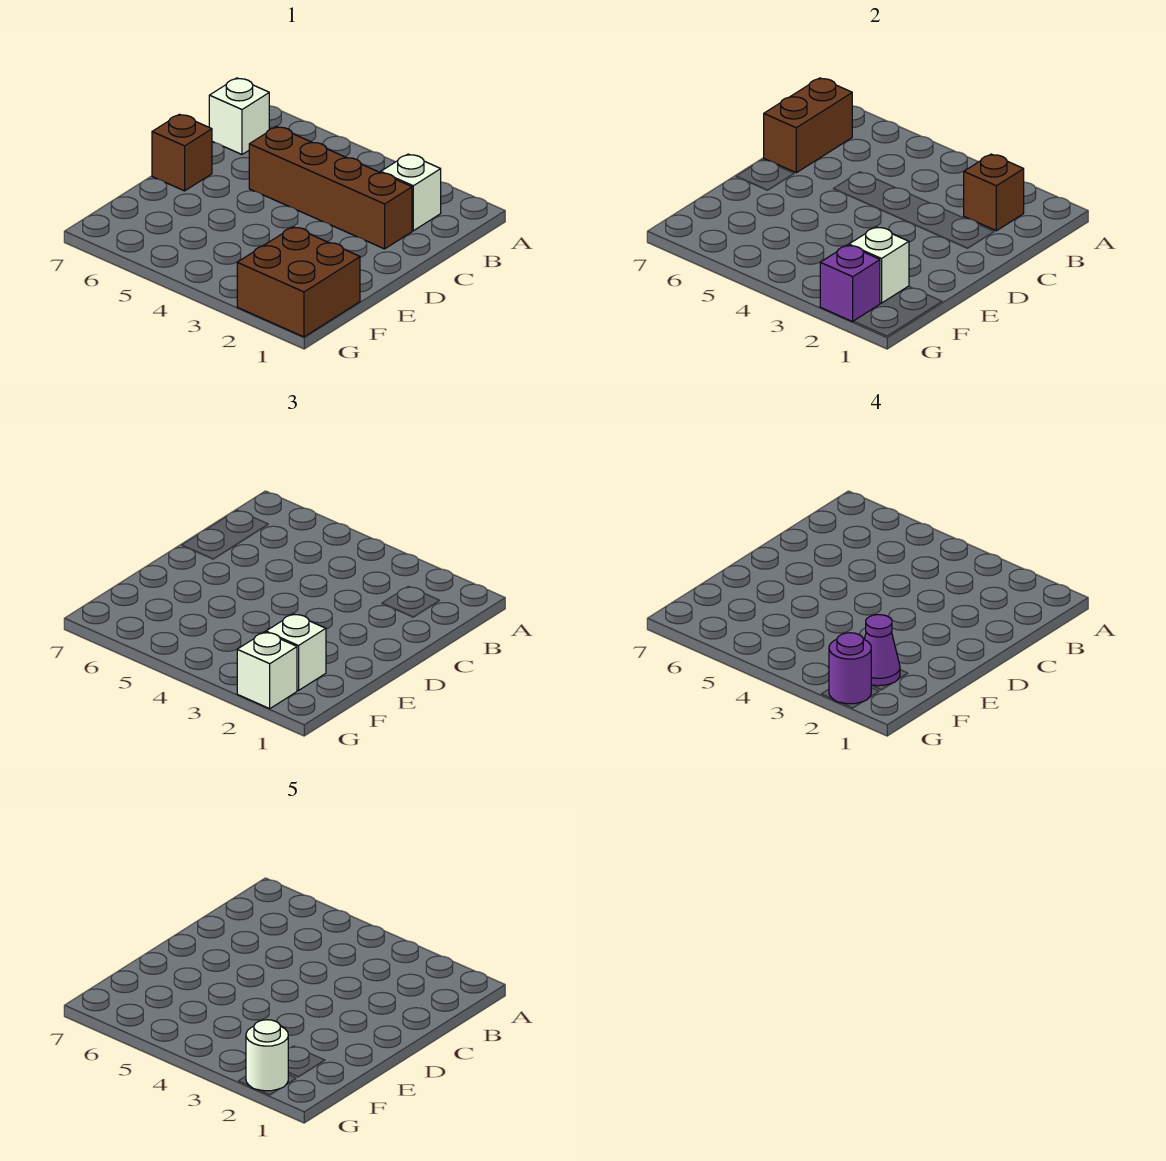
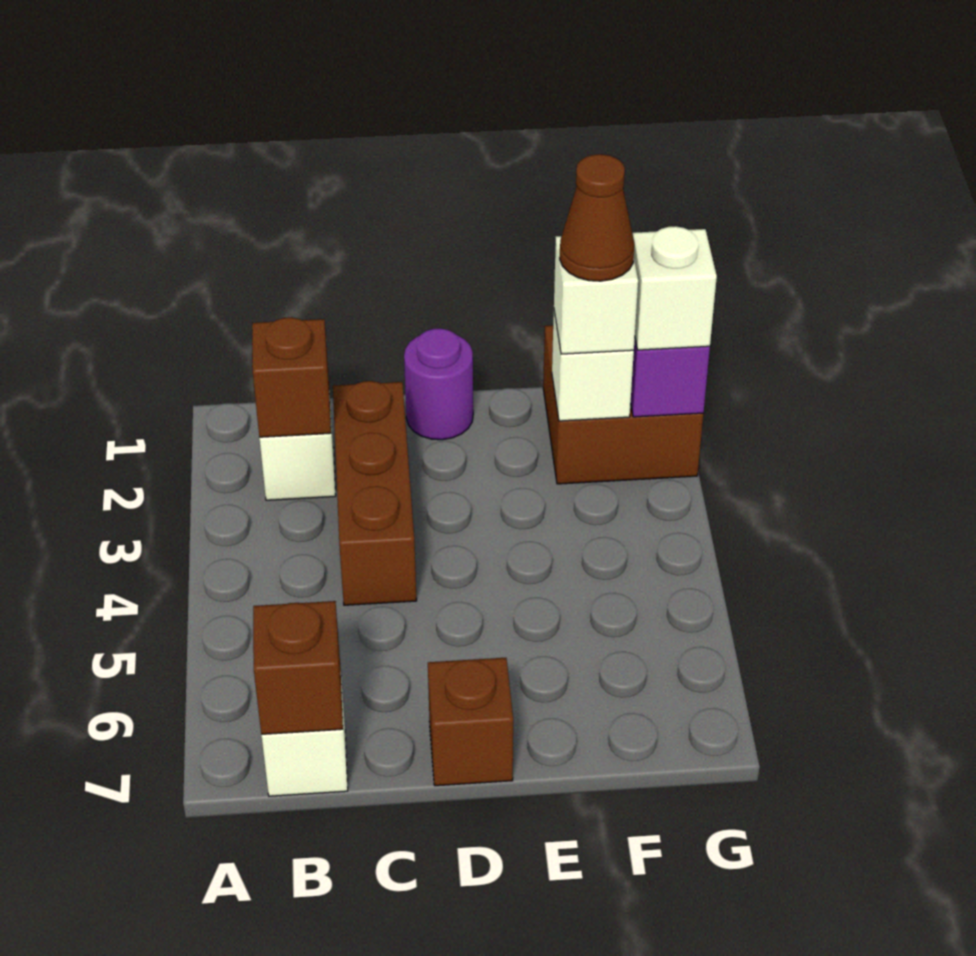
brown brick B7:C7 level 2 -> brown brick B7 level 2
brown brick C2:C5 level 1 -> brown brick C2:C4 level 1
purple cone F2 level 4 -> brown cone F2 level 4
purple round brick G2 level 4 -> purple round brick D1 level 1
white round brick G2 level 5 -> none

